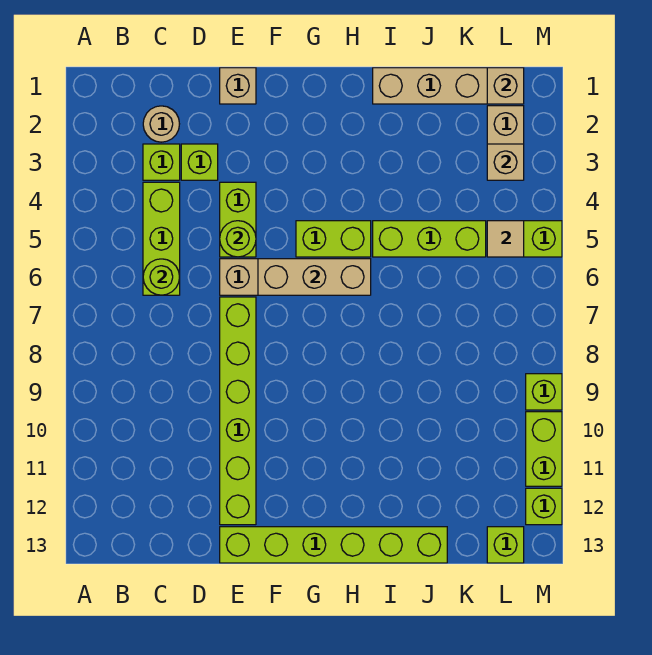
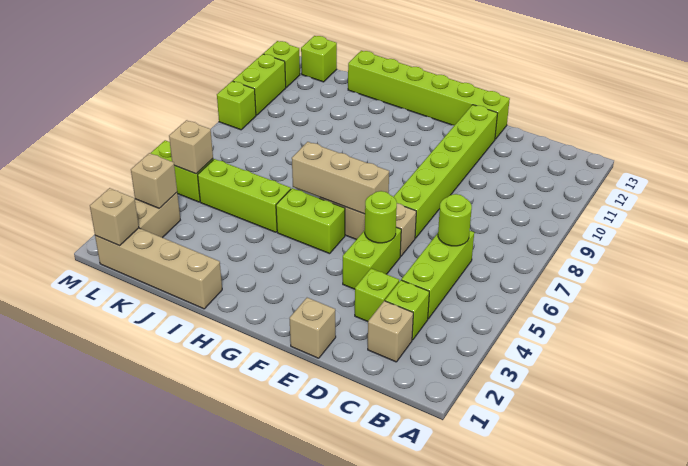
tan round brick C2 level 1 -> tan brick C2 level 1
tan tile L5 level 2 -> tan brick L5 level 2

